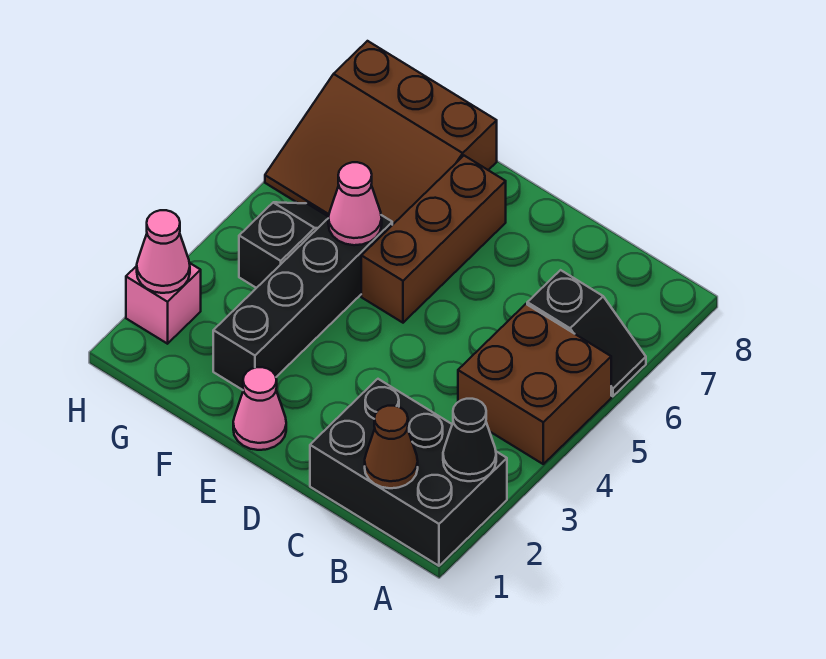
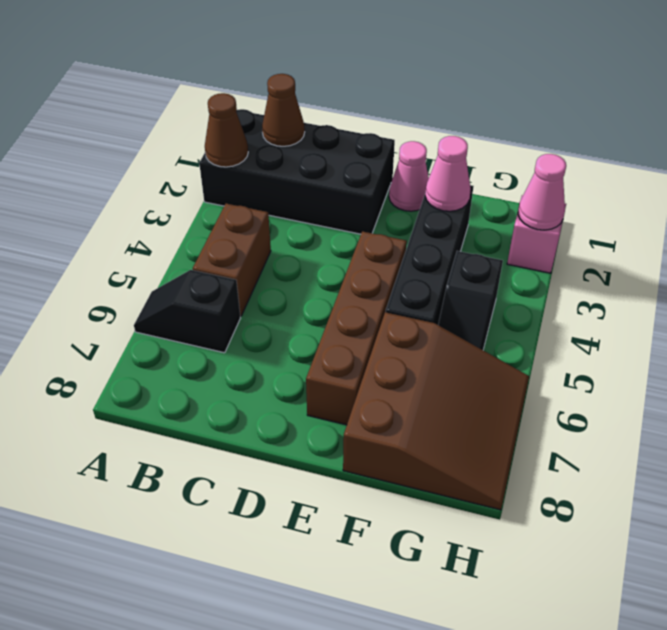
black brick A1:C2 level 1 -> black brick A1:D2 level 1
black cone A2 level 2 -> brown cone A2 level 2
brown brick A4:B5 level 1 -> brown brick B4:B5 level 1
brown brick E5:E7 level 1 -> brown brick E4:E7 level 1
pink cone F5 level 2 -> pink cone F2 level 2
brown slope F6:H8 level 1 top 8 -> brown slope F6:H8 level 1 top F

